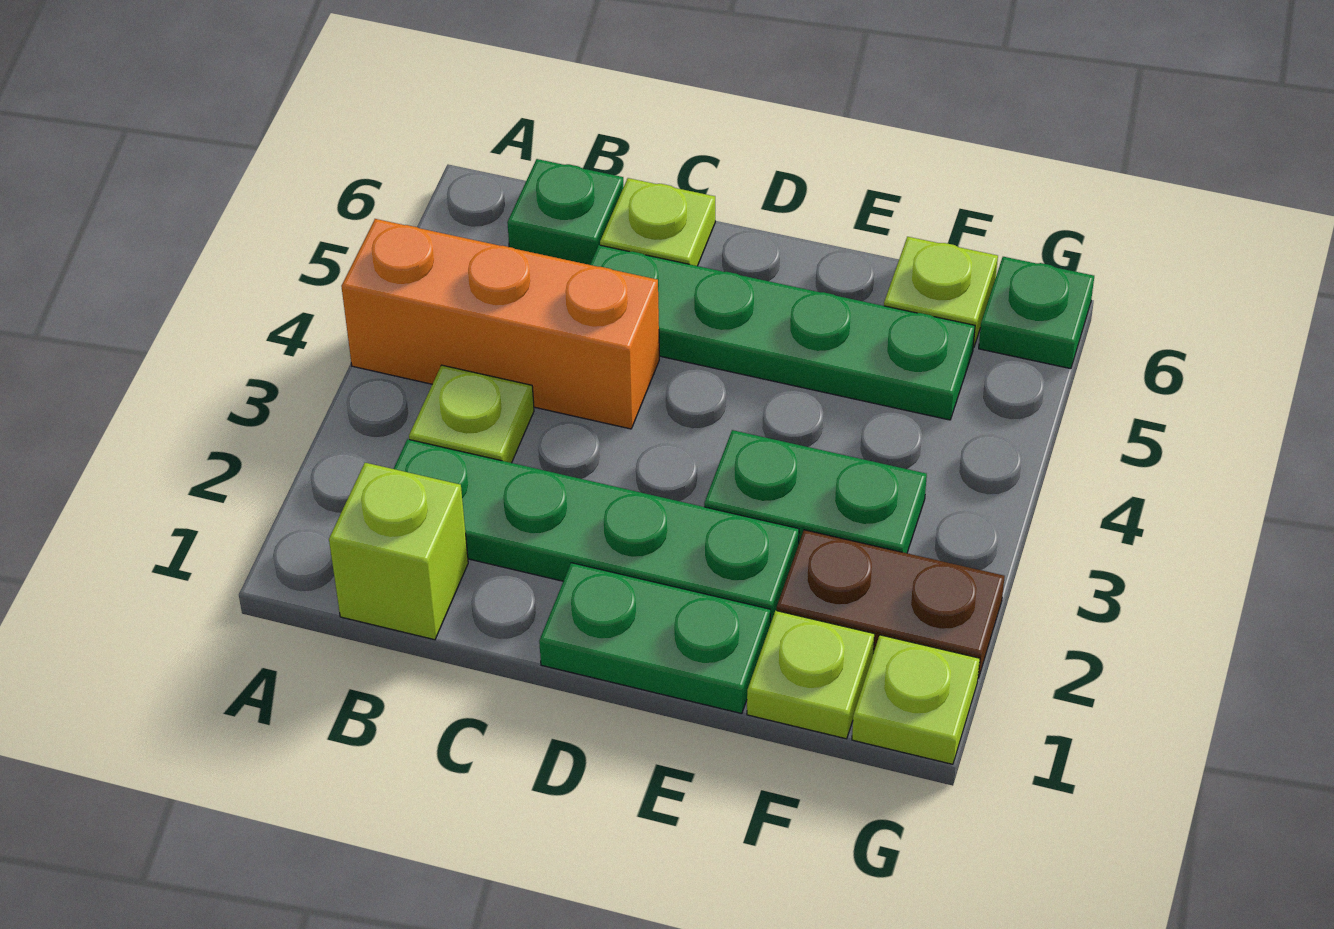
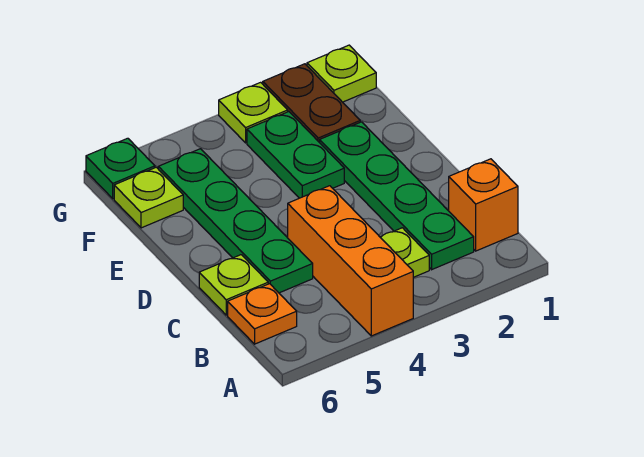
lime brick B1 level 1 -> orange brick B1 level 1
green plate B6 level 1 -> orange plate B6 level 1
green plate D1:E1 level 1 -> none
lime plate F1 level 1 -> lime plate G3 level 1

